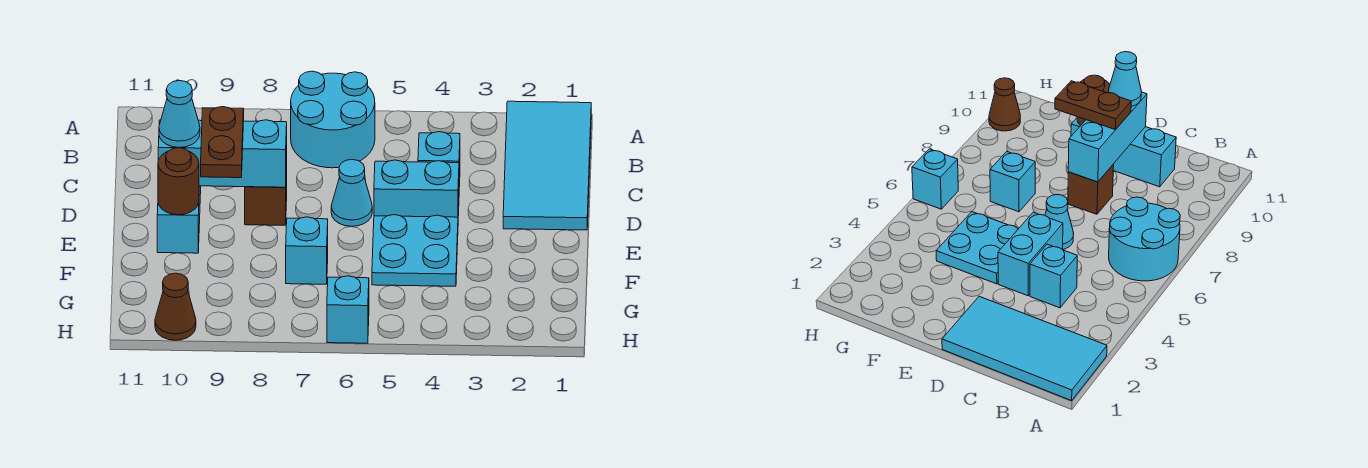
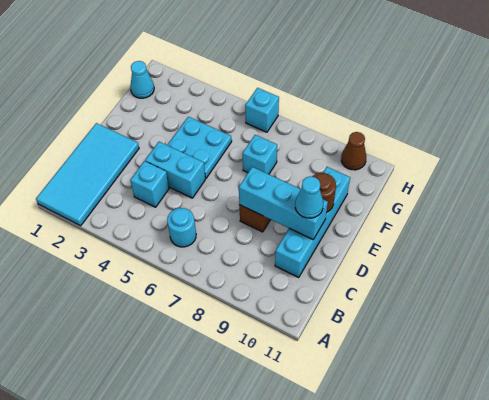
cyan round brick A6:B7 level 1 -> cyan round brick B6 level 1
cyan brick C10:E10 level 1 -> cyan brick C10:F10 level 1
cyan cone D6 level 1 -> cyan cone G1 level 1
brown plate D9:E9 level 3 -> none

